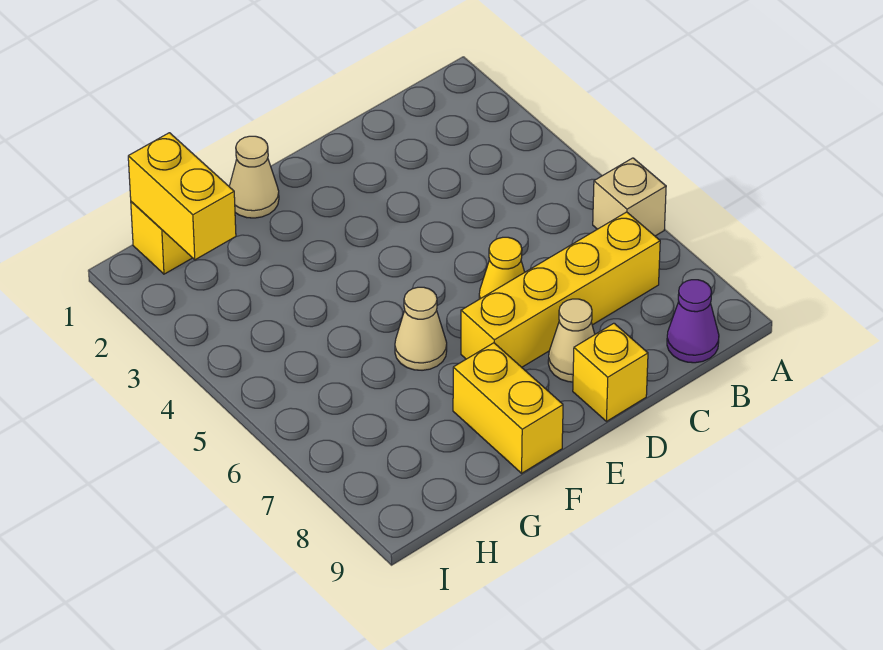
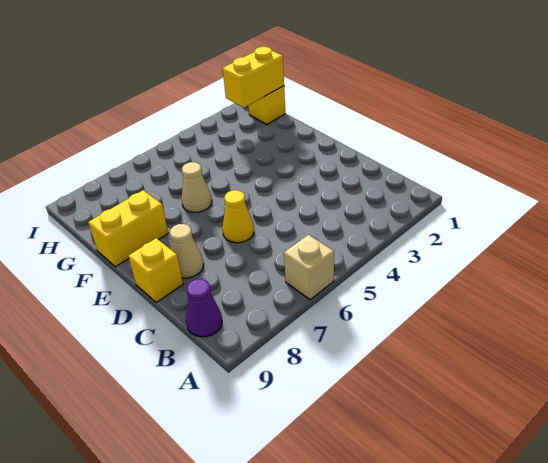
yellow brick B7:E7 level 1 -> none
tan cone F1 level 1 -> none

